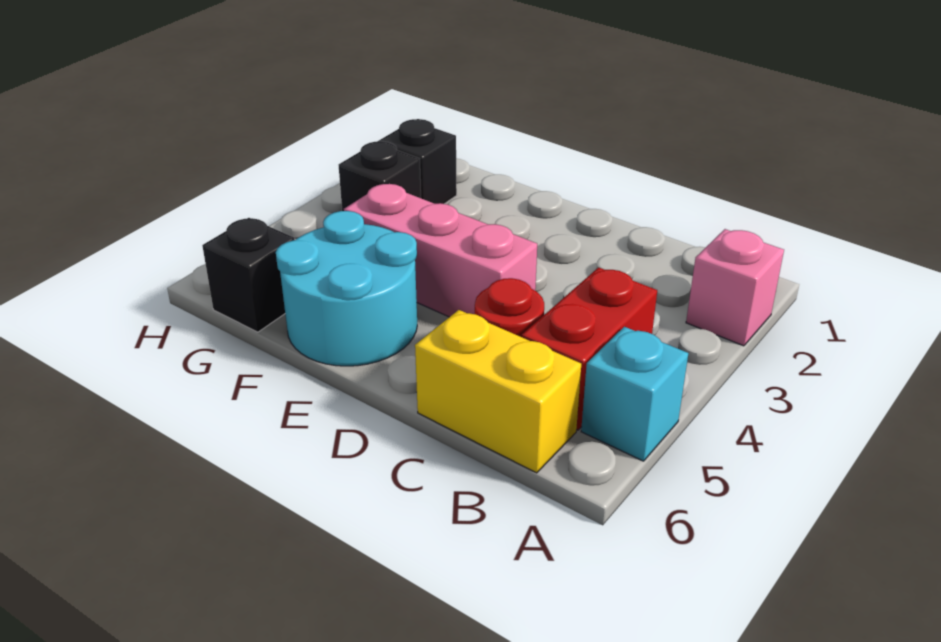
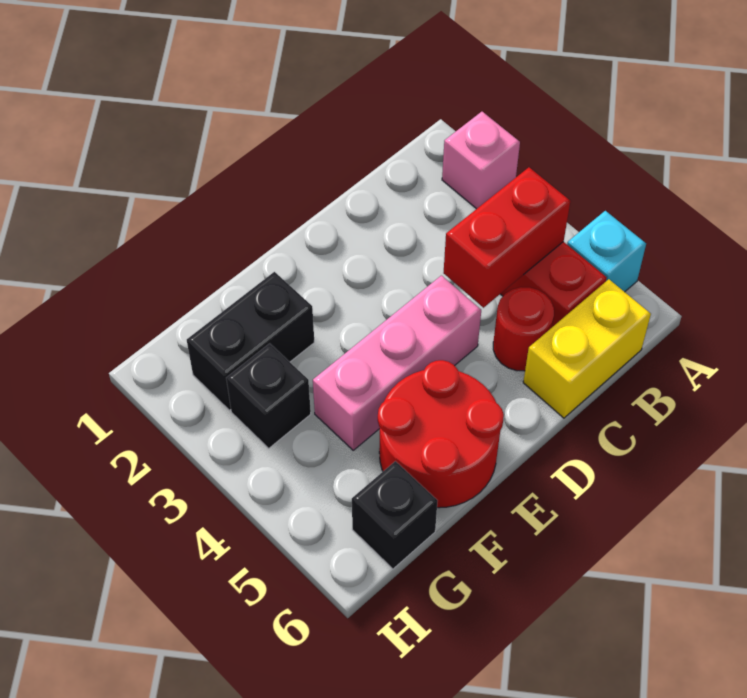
none -> red brick B4:C4 level 2
cyan round brick E5:F6 level 1 -> red round brick E5:F6 level 1
black brick G2 level 1 -> black brick F2:G2 level 1

